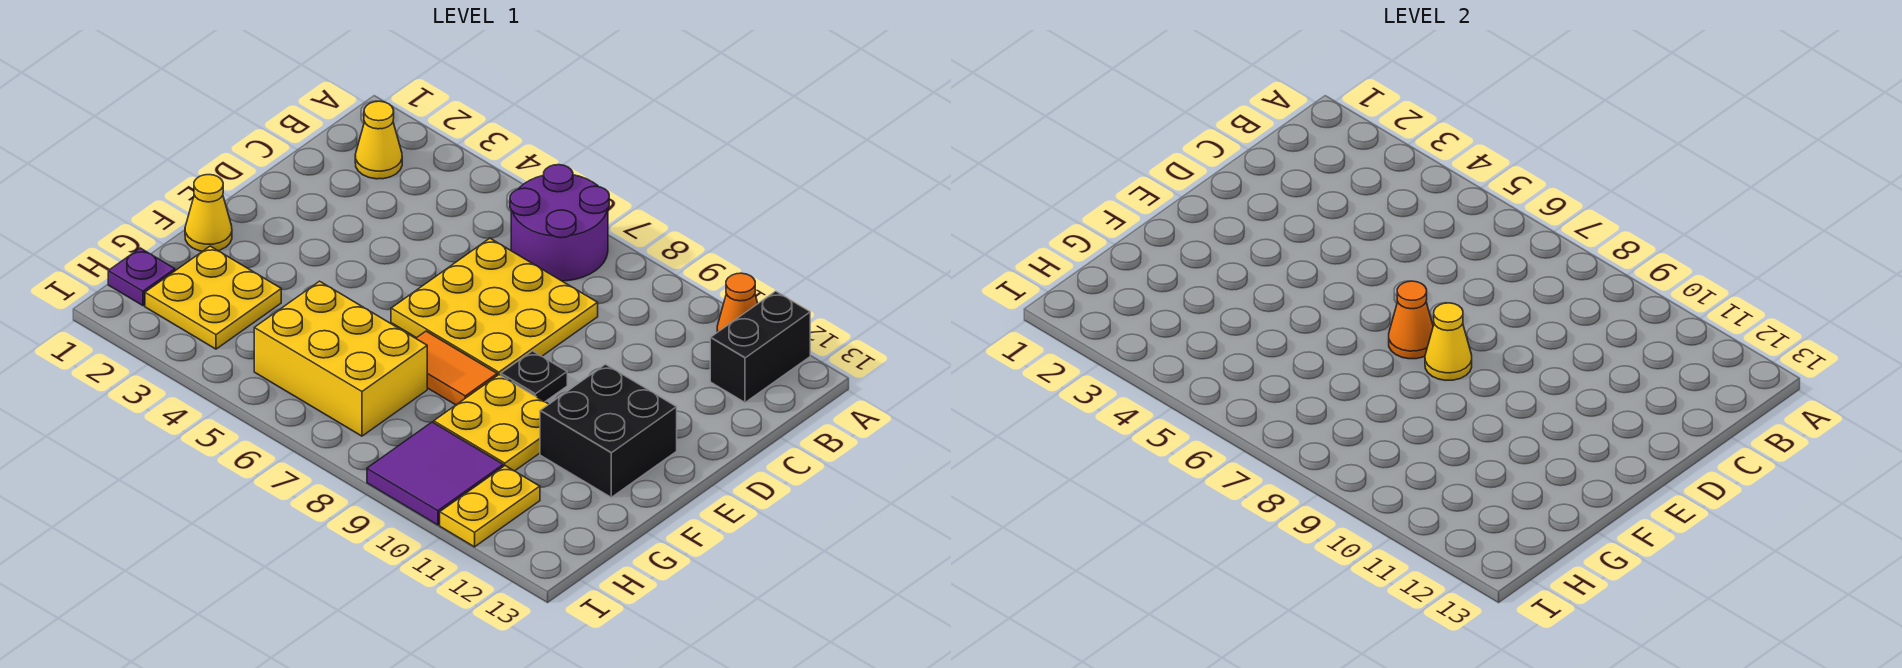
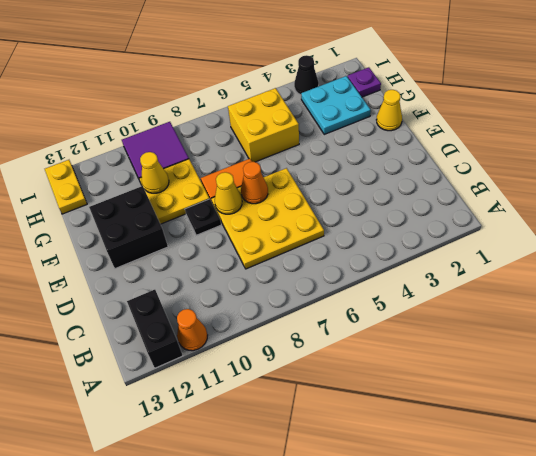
purple round brick A6:B7 level 1 -> none
yellow cone B2 level 1 -> yellow cone G10 level 2
yellow plate G2:H3 level 1 -> cyan plate G2:H3 level 1
yellow brick G5:H7 level 1 -> yellow brick G5:H6 level 1
yellow plate H11:I11 level 1 -> yellow plate H13:I13 level 1
none -> black cone I3 level 1

